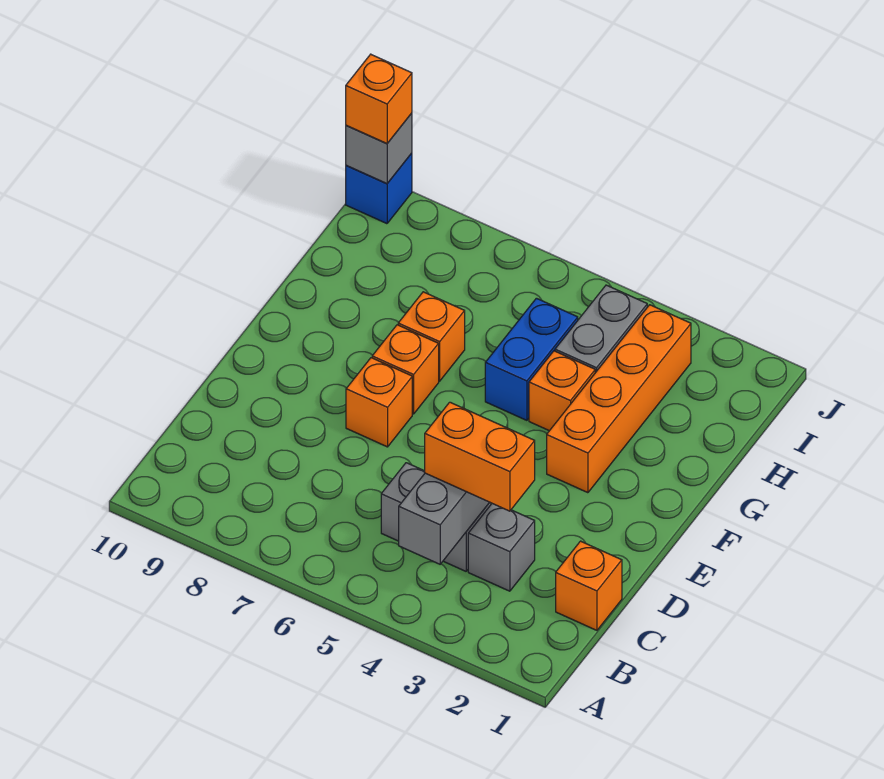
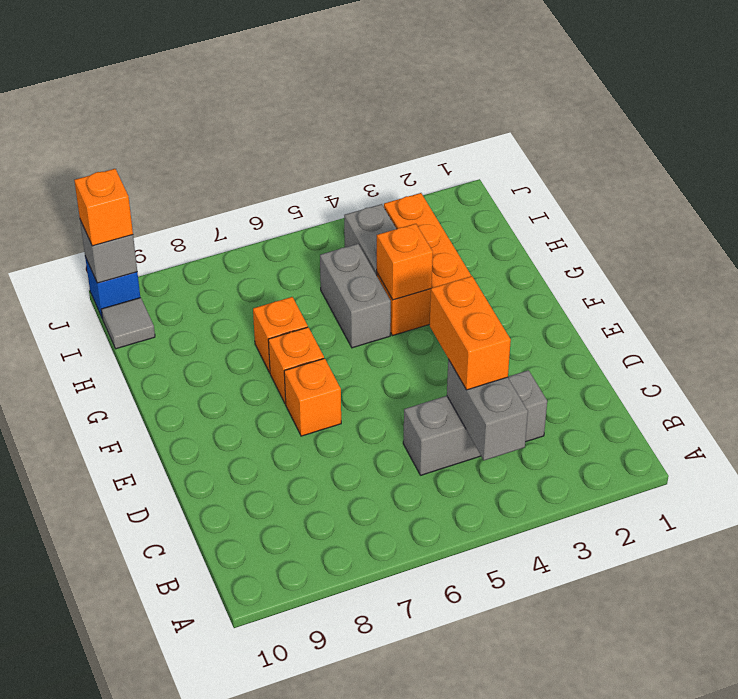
orange brick C1 level 1 -> orange brick G4 level 2
orange brick C3:C4 level 3 -> orange brick C4:D4 level 3
blue brick G5:H5 level 1 -> grey brick G5:H5 level 1
none -> grey tile I10 level 1

